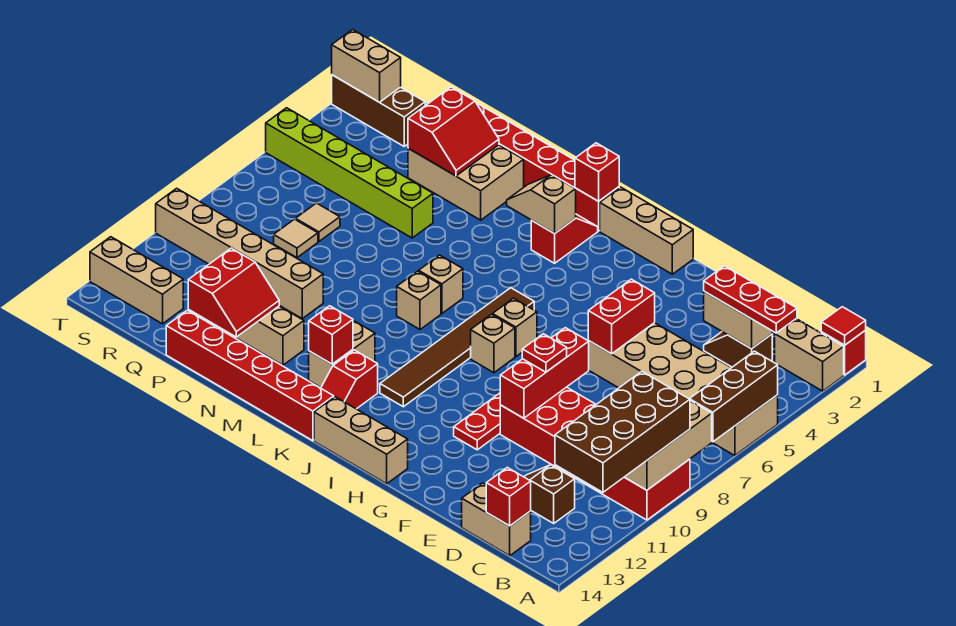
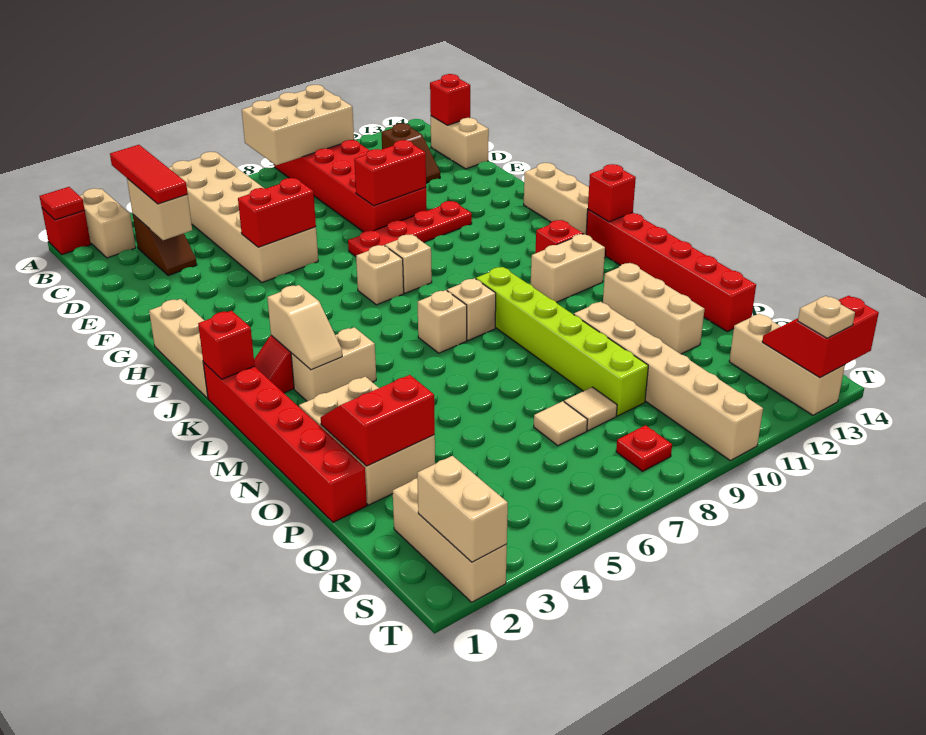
brown brick A5:A7 level 2 -> none
brown brick A9:B12 level 3 -> none
red plate B3:D3 level 3 -> red tile B3:D3 level 3
red brick F8:F10 level 2 -> red brick F9:F10 level 2
red plate F9 level 3 -> red plate S8 level 1
brown tile J6:J11 level 1 -> none
none -> tan brick L3:L4 level 1
red brick L12 level 2 -> red brick K14 level 2
lime brick O5:T5 level 1 -> lime brick L9:Q9 level 1
red slope O12:P13 level 2 top P -> red slope S13:T14 level 2 top T
brown brick R2:T2 level 1 -> tan brick R2:T2 level 1
none -> tan plate T13 level 3

